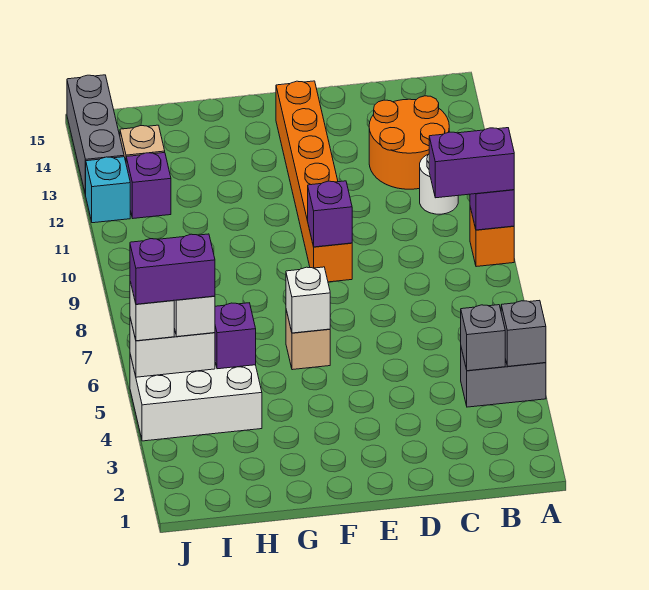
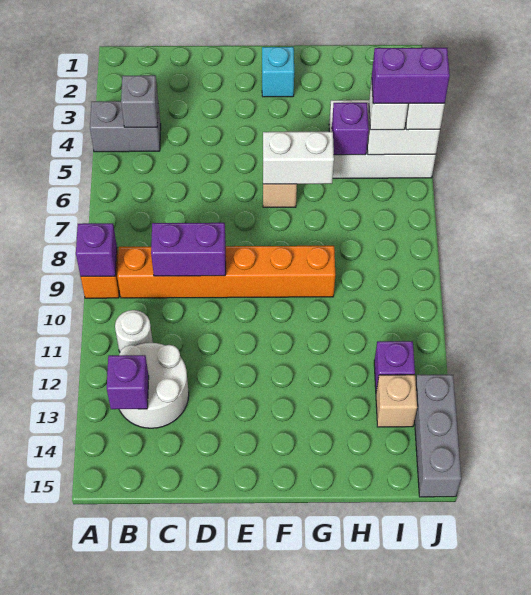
grey brick A4 level 2 -> none
purple brick A9:B9 level 3 -> purple brick C9:D9 level 2
orange round brick B12:C13 level 1 -> white round brick B12:C13 level 1
orange brick E9:E14 level 1 -> orange brick B9:G9 level 1
purple brick E9 level 2 -> purple brick B13 level 2
white brick F6 level 2 -> white brick F6:G6 level 2
cyan brick J12 level 1 -> cyan brick F2 level 1

